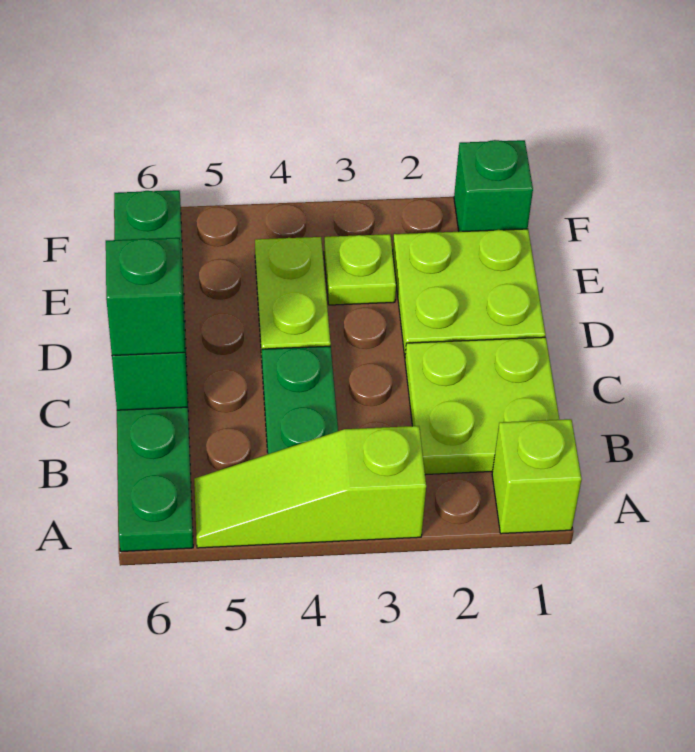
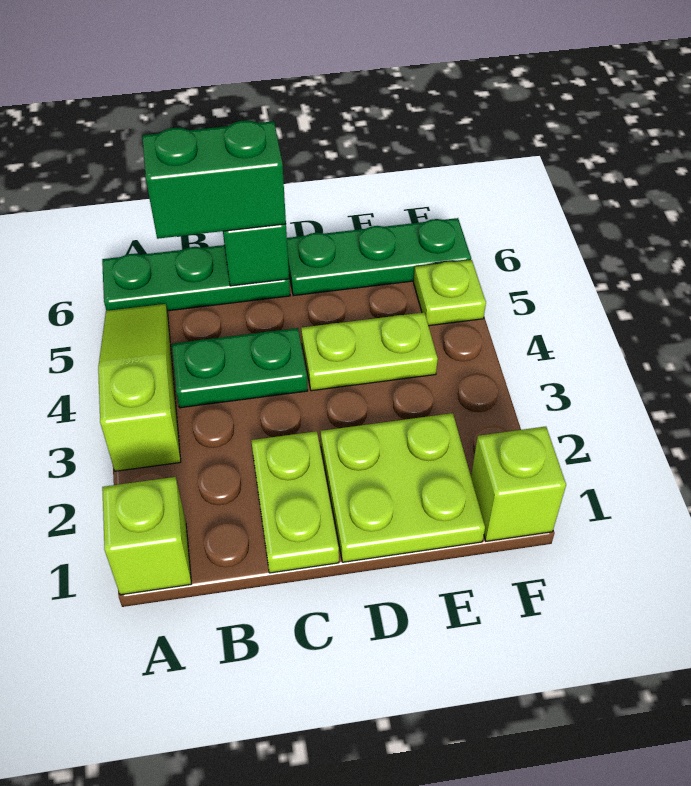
lime plate B1:C2 level 1 -> lime plate C1:C2 level 1
green brick C6 level 3 -> green brick B6:C6 level 3
lime plate E3 level 1 -> lime plate F5 level 1
green brick F1 level 1 -> lime brick F1 level 1

